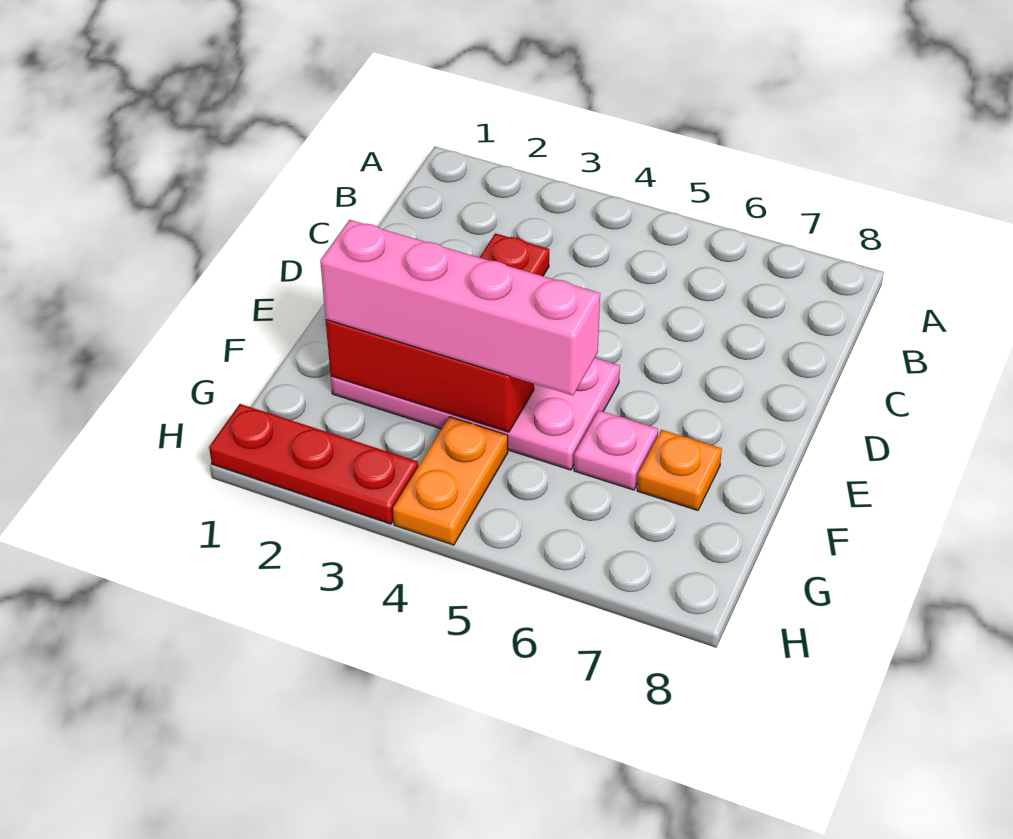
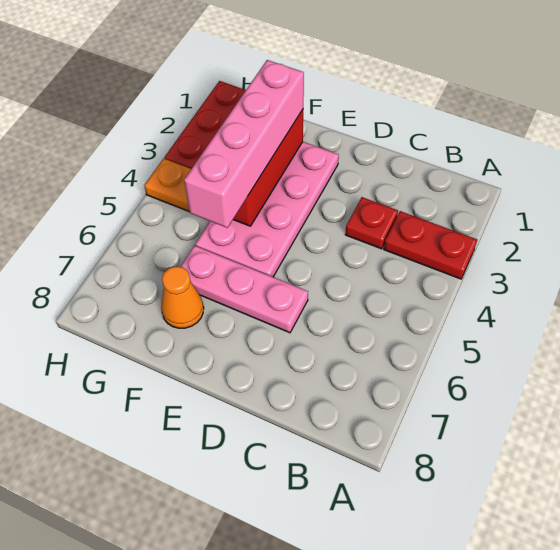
none -> red plate A3:B3 level 1
pink plate F6 level 1 -> pink plate D6:F6 level 1
orange plate F7 level 1 -> orange cone F7 level 1

